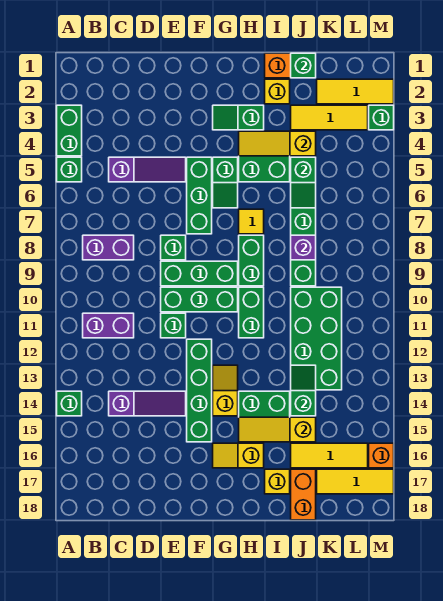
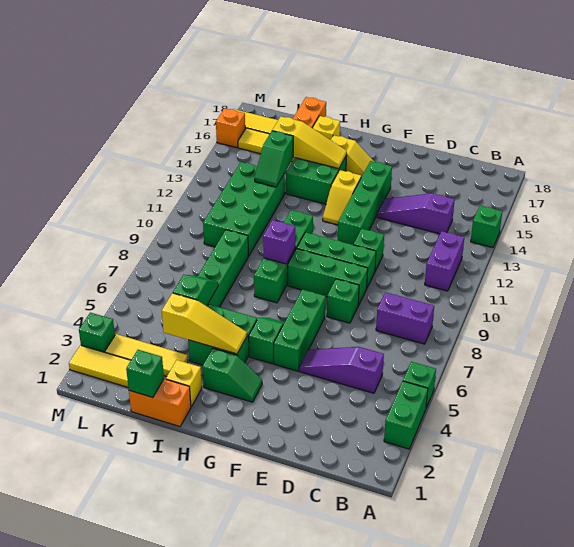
purple brick B11:C11 level 1 -> purple brick B11:B12 level 1
yellow tile H7 level 1 -> none
purple brick J8 level 2 -> purple brick H9 level 2

